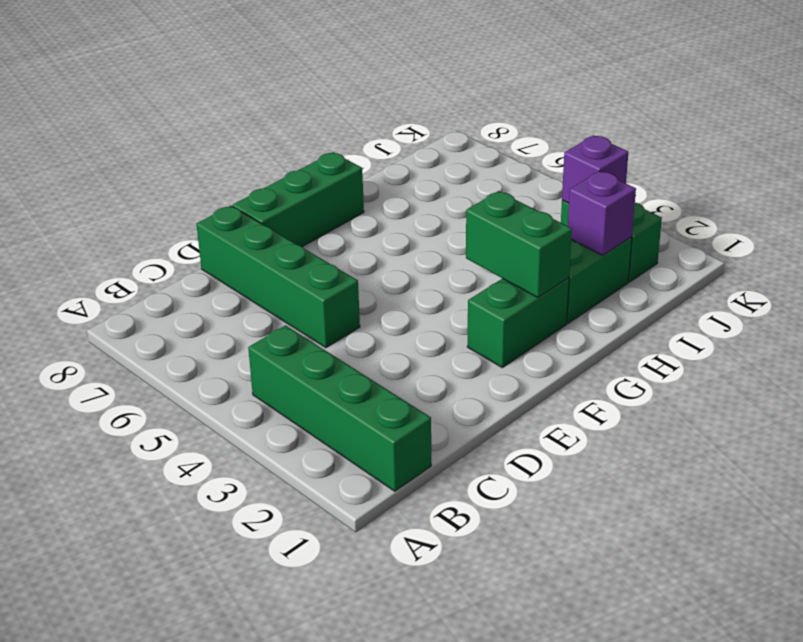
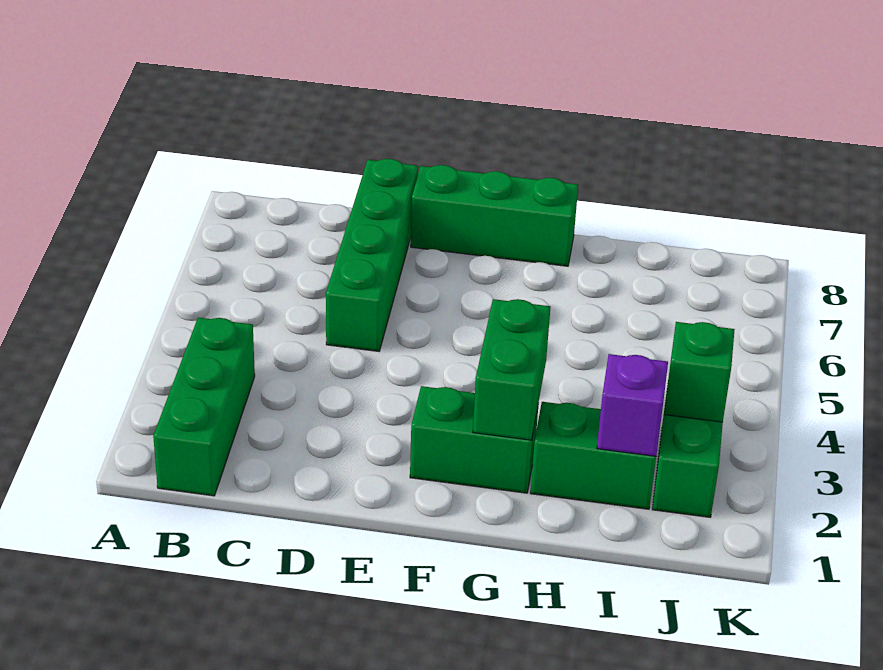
green brick B1:B4 level 1 -> green brick B1:B3 level 1
purple brick J3 level 2 -> green brick J3 level 2

